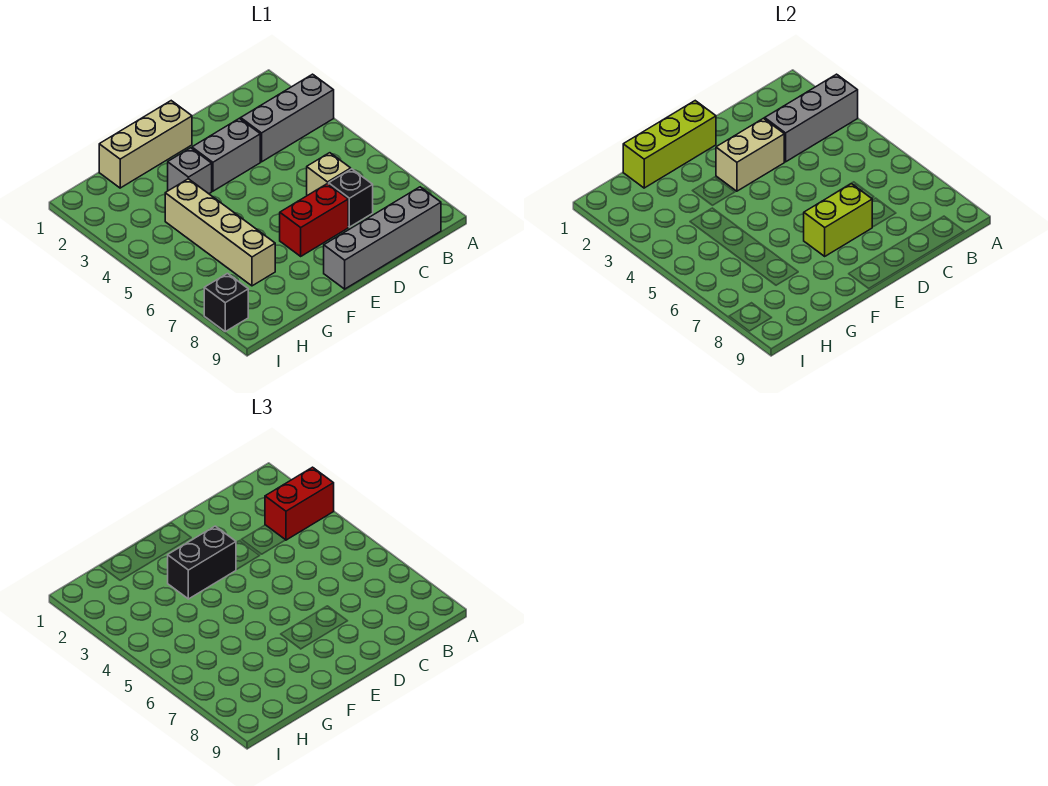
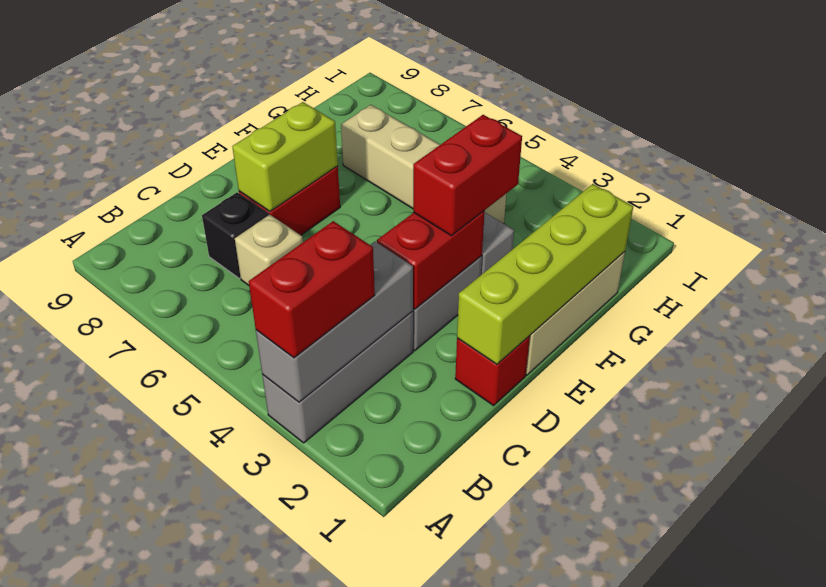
grey brick B9:E9 level 1 -> none
none -> red brick D1 level 1
tan brick D3:E3 level 2 -> red brick D3:E3 level 2
lime brick E1:G1 level 2 -> lime brick D1:G1 level 2
black brick E3:F3 level 3 -> red brick E3:F3 level 3
black brick I8 level 1 -> none

